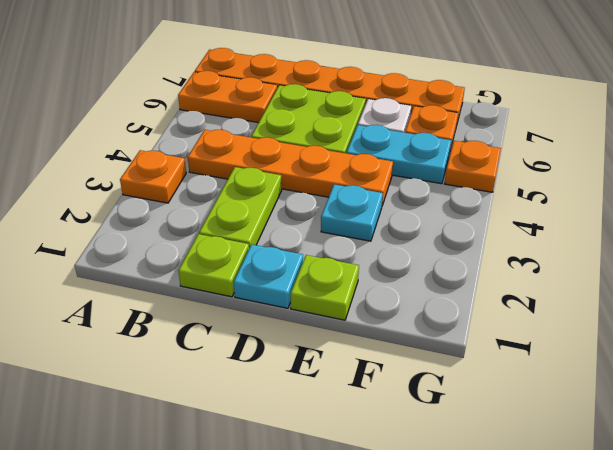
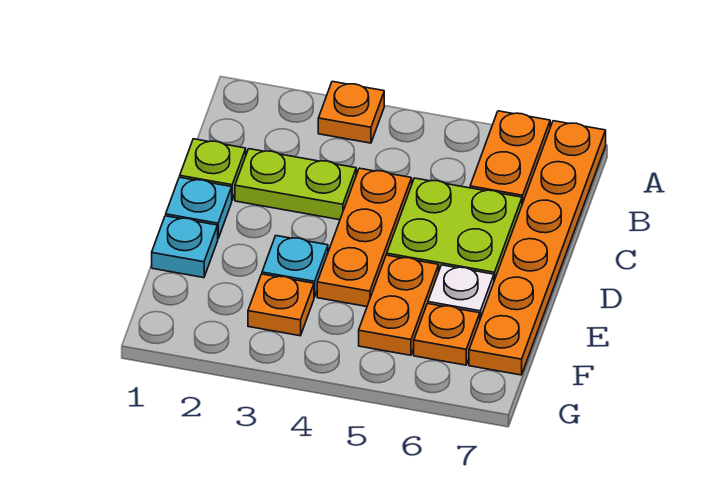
orange plate B4:E4 level 1 -> orange plate C4:E4 level 1
lime plate E1 level 1 -> cyan plate E1 level 1
cyan plate E5:F5 level 1 -> orange plate E5:F5 level 1
orange plate G5 level 1 -> orange plate F3 level 1

